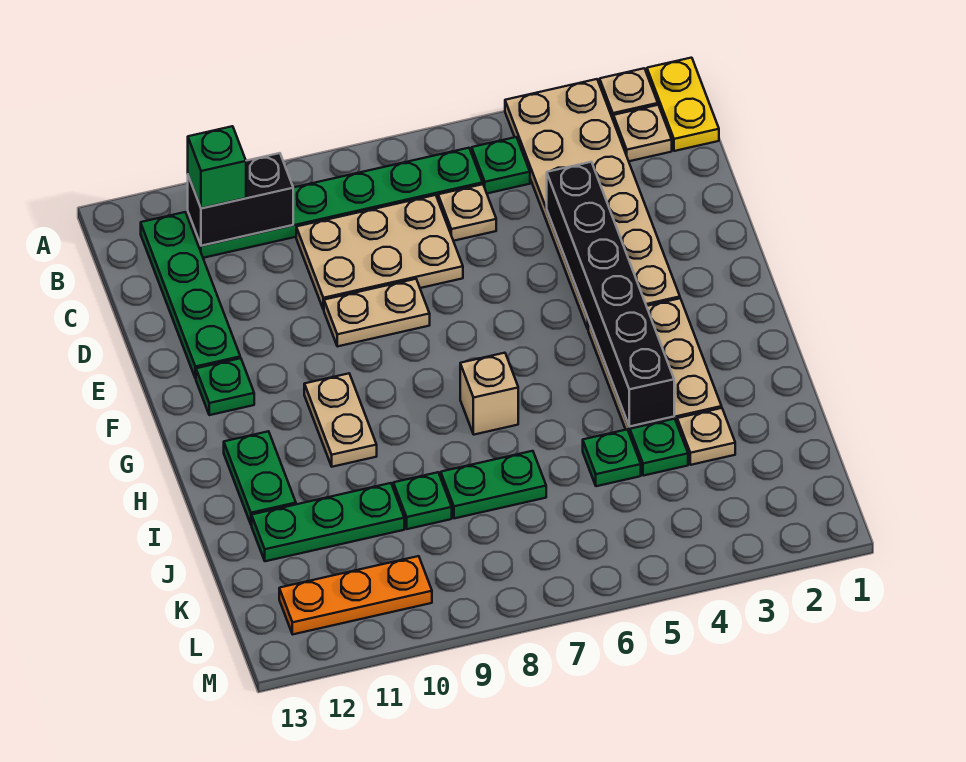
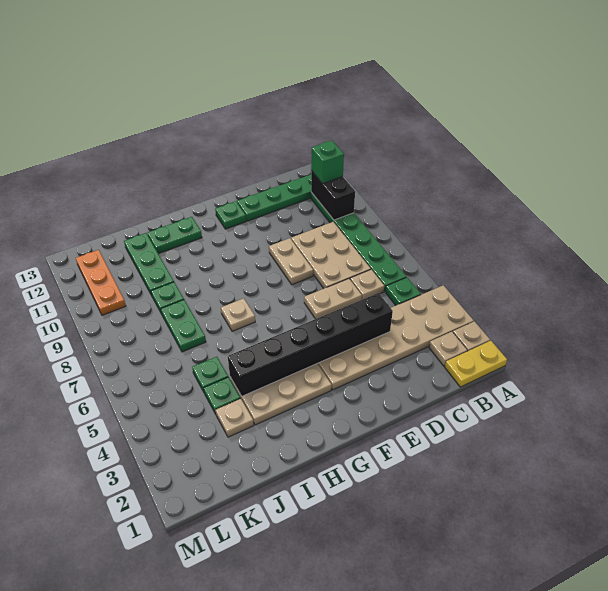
tan plate G10:H10 level 1 -> tan plate D6:E6 level 1
tan brick H7 level 1 -> tan plate H7 level 1

